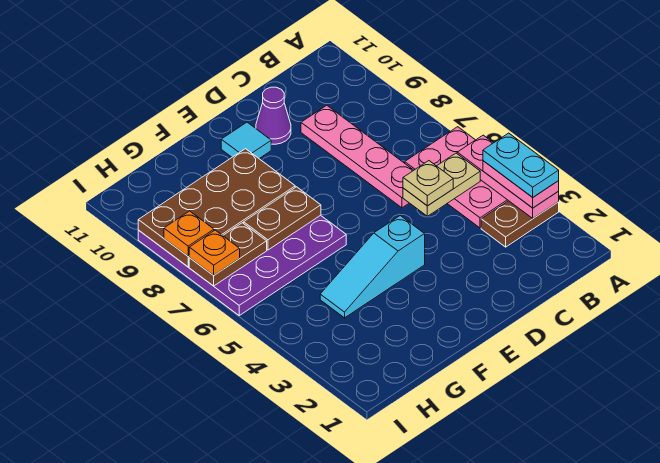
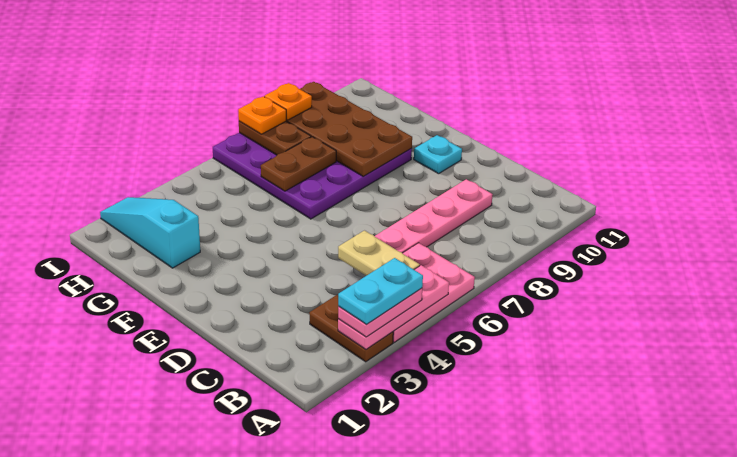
tan plate C5 level 3 -> none
purple cone D10 level 1 -> none
cyan slope E4:G4 level 1 top E -> cyan slope G2:I2 level 1 top G
cyan tile E10 level 1 -> cyan plate E10 level 1
brown plate F7:G7 level 2 -> brown plate G6:G7 level 2

